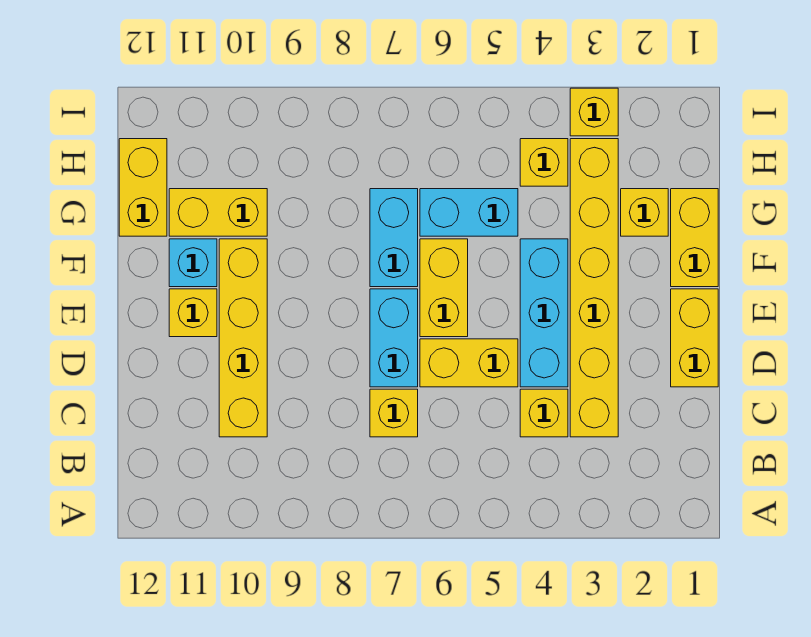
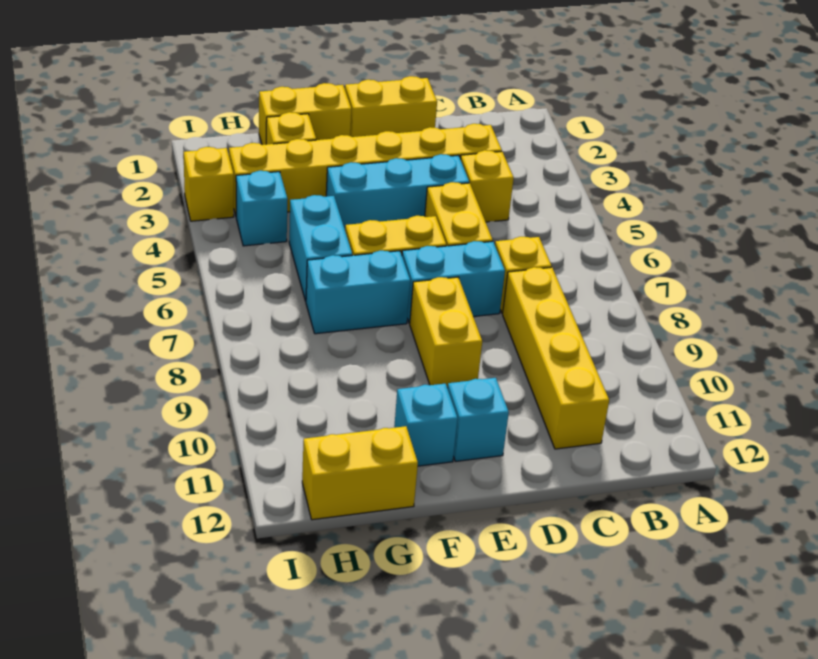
yellow brick C10:F10 level 1 -> yellow brick C8:C11 level 1
yellow brick E11 level 1 -> cyan brick E11 level 1
yellow brick G10:G11 level 1 -> yellow brick E8:E9 level 1
yellow brick H4 level 1 -> cyan brick H4 level 1

